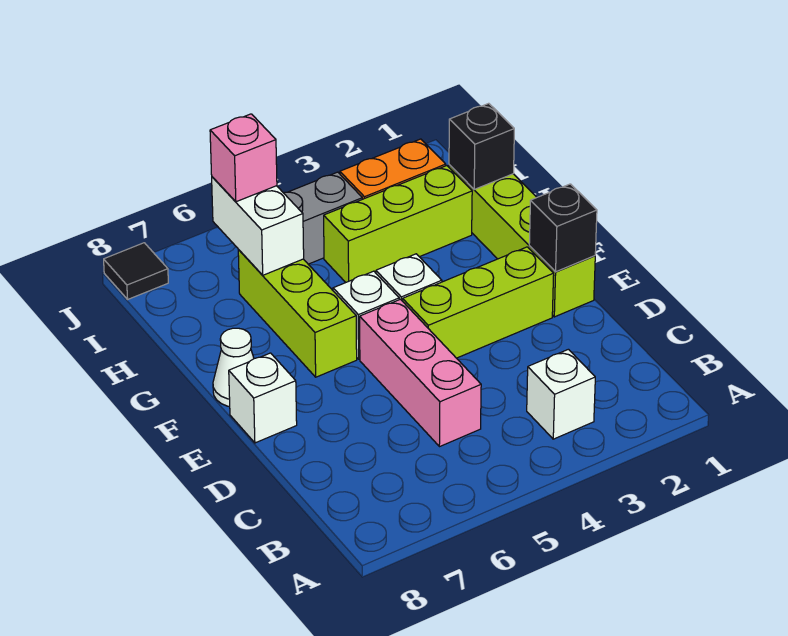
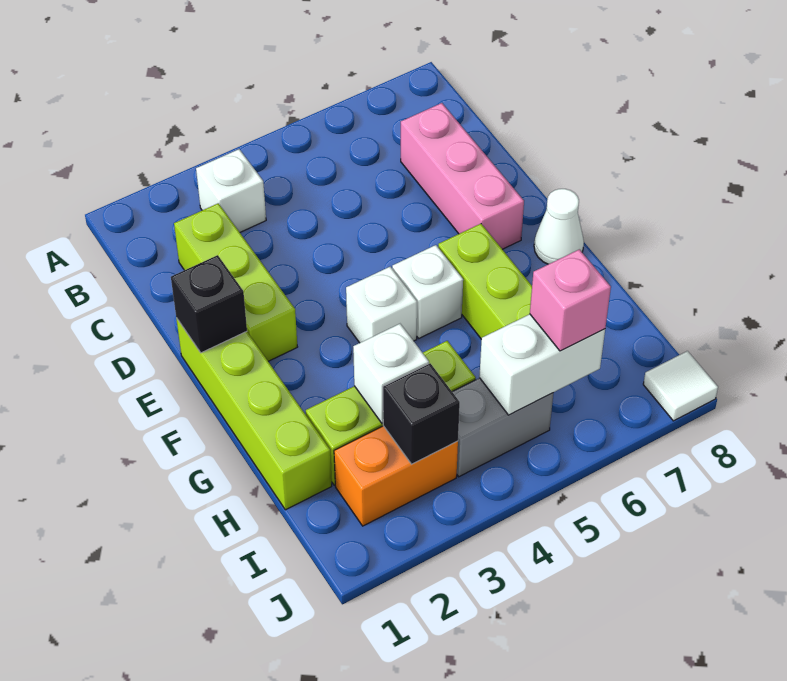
pink brick C5:E5 level 1 -> pink brick C7:E7 level 1
lime brick E2:E4 level 1 -> lime brick C2:E2 level 1
white brick E8 level 1 -> white brick H3 level 2
black brick H1 level 2 -> black brick I3 level 2
white brick H6:I6 level 2 -> white brick I5:I6 level 2
black tile J8 level 1 -> white tile J8 level 1

